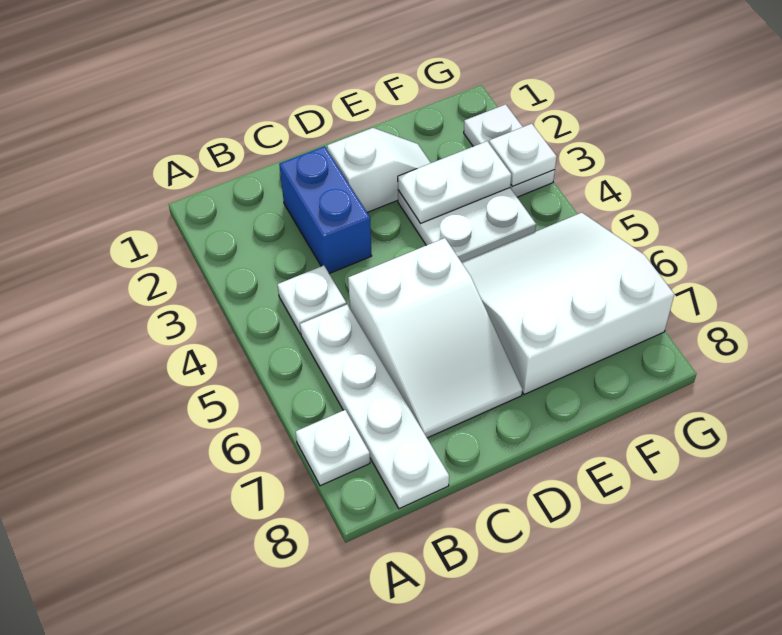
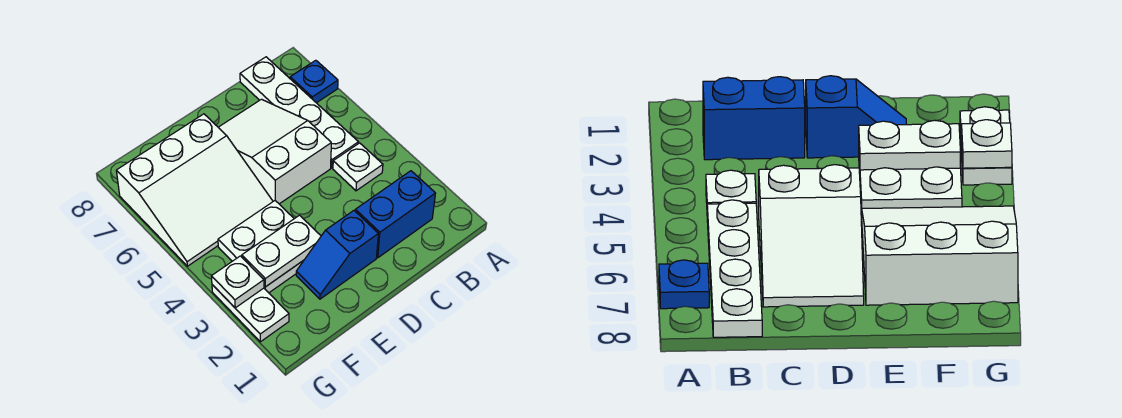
white plate A7 level 1 -> blue plate A7 level 1
blue brick C2:C3 level 1 -> blue brick B2:C2 level 1
white slope D2:E2 level 1 top D -> blue slope D2:E2 level 1 top D

